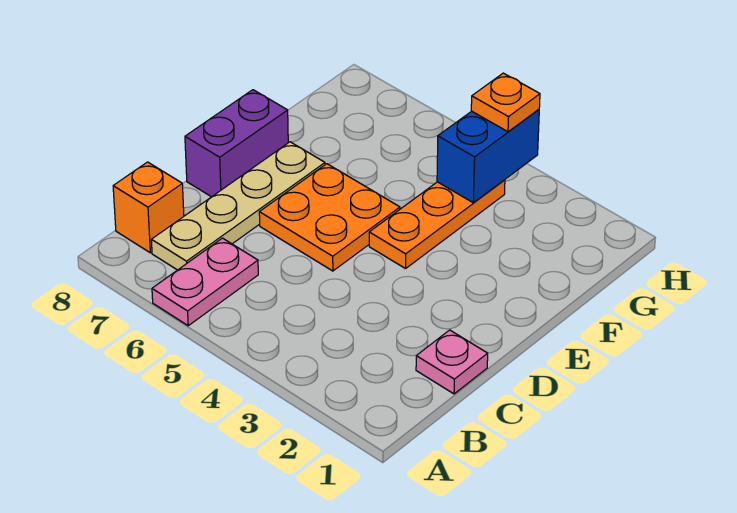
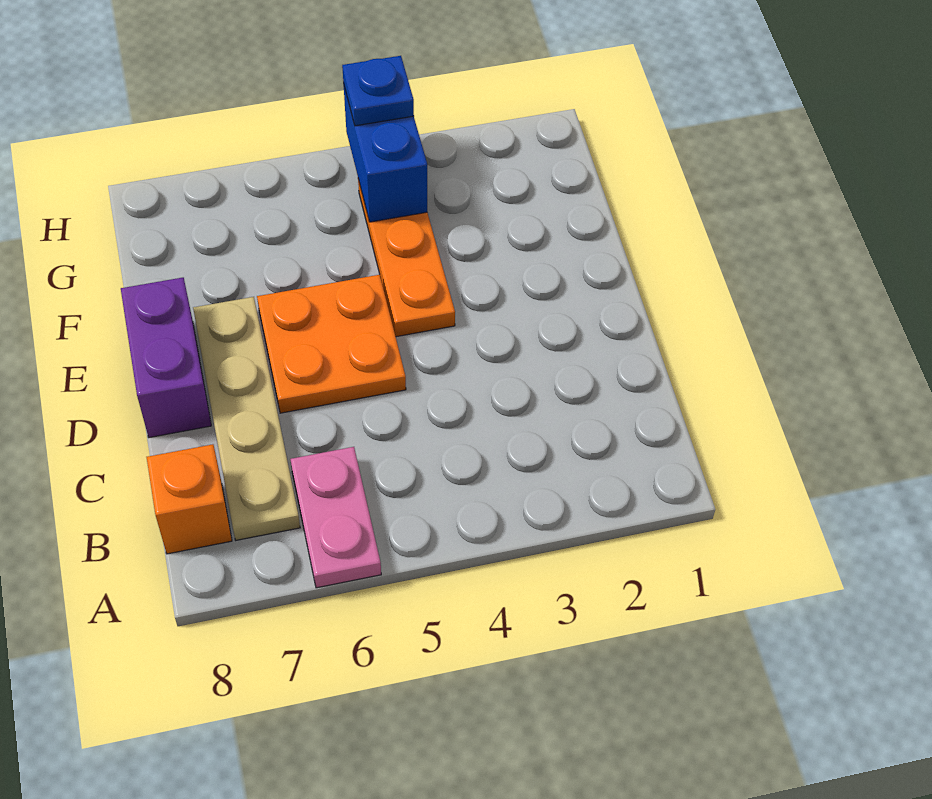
pink plate C1 level 1 -> none
orange plate H4 level 3 -> blue plate H4 level 3

